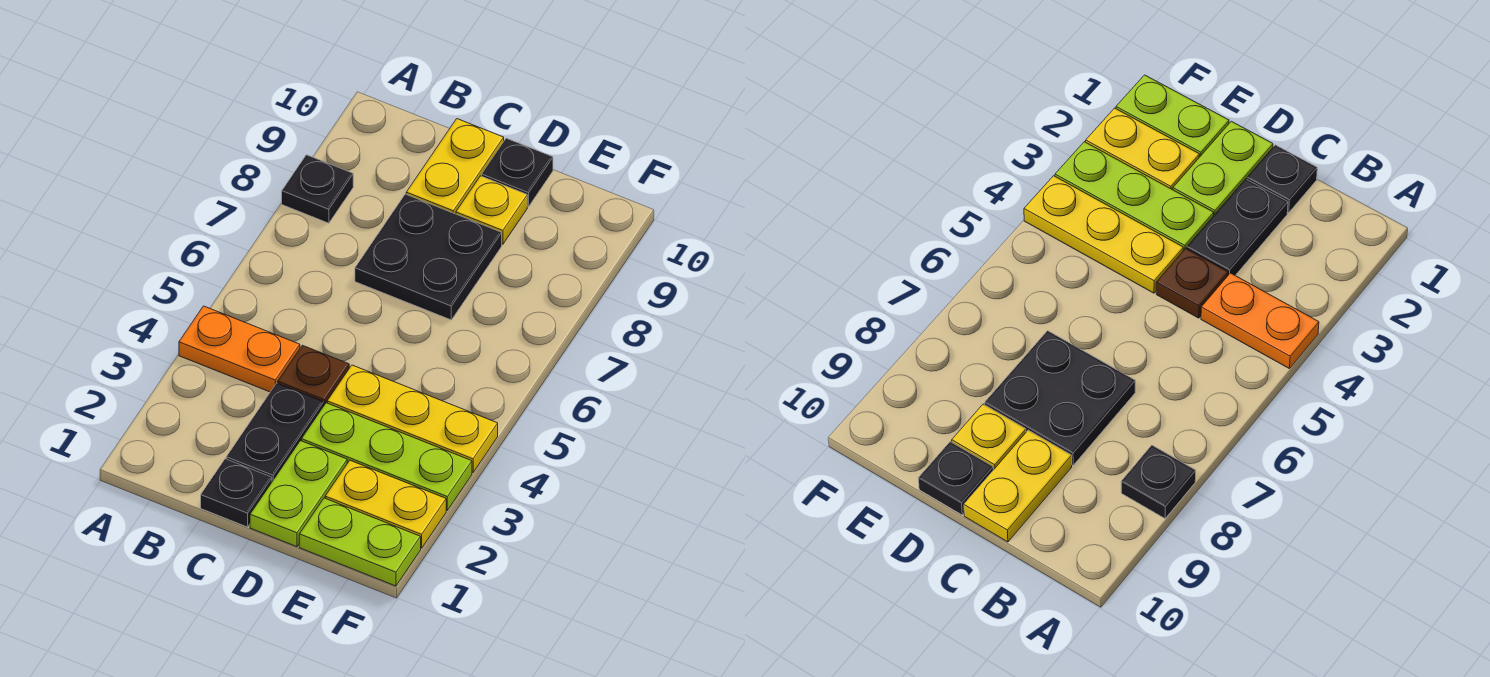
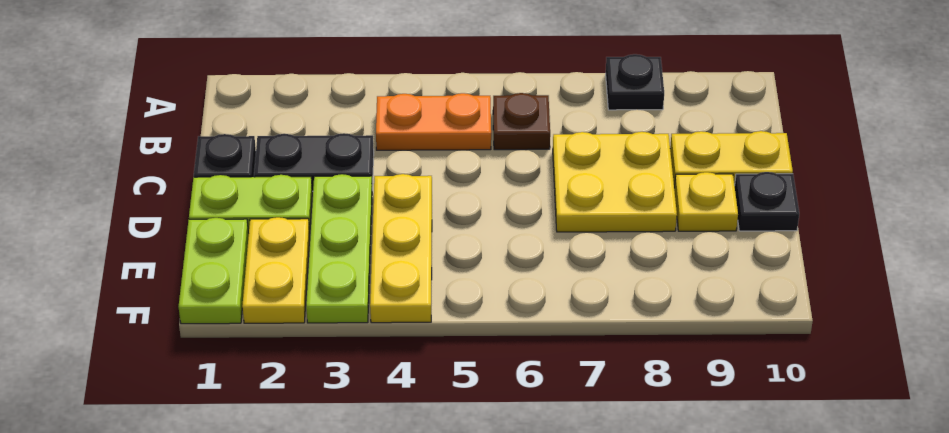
orange plate A4:B4 level 1 -> orange plate B4:B5 level 1
brown plate C4 level 1 -> brown plate B6 level 1
black plate C7:D8 level 1 -> yellow plate C7:D8 level 1

